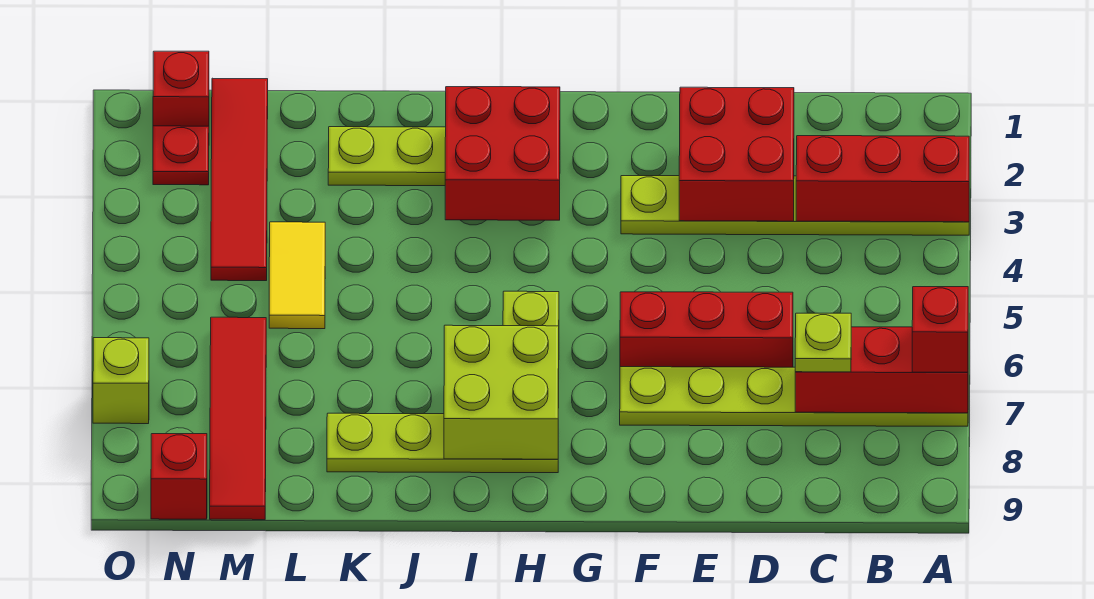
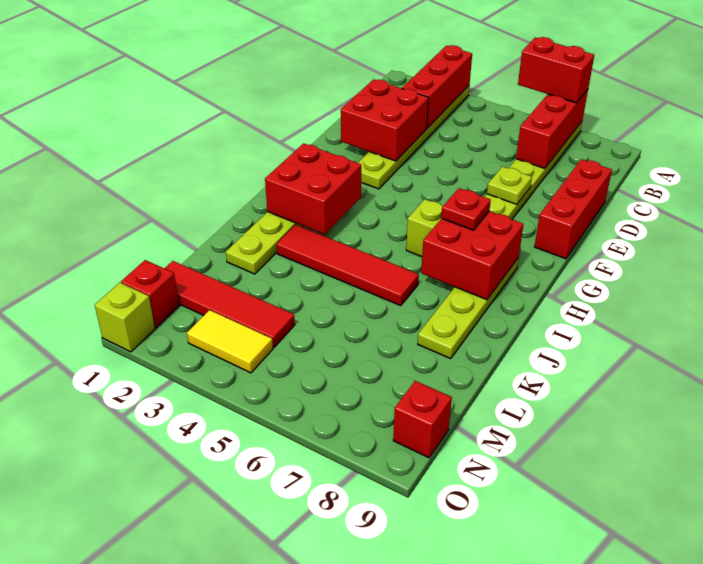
red brick A7 level 3 -> red brick A6:A7 level 3
lime plate C7 level 3 -> lime plate E7 level 2
red brick D6:F6 level 1 -> red brick D9:F9 level 1
lime brick H7:I8 level 2 -> red brick H7:I8 level 2
yellow tile L4:L5 level 1 -> yellow tile N3:N4 level 1
red tile M6:M9 level 1 -> red tile J3:J6 level 1
red plate N2 level 1 -> red plate H7 level 3
lime brick O7 level 1 -> lime brick O1 level 1

